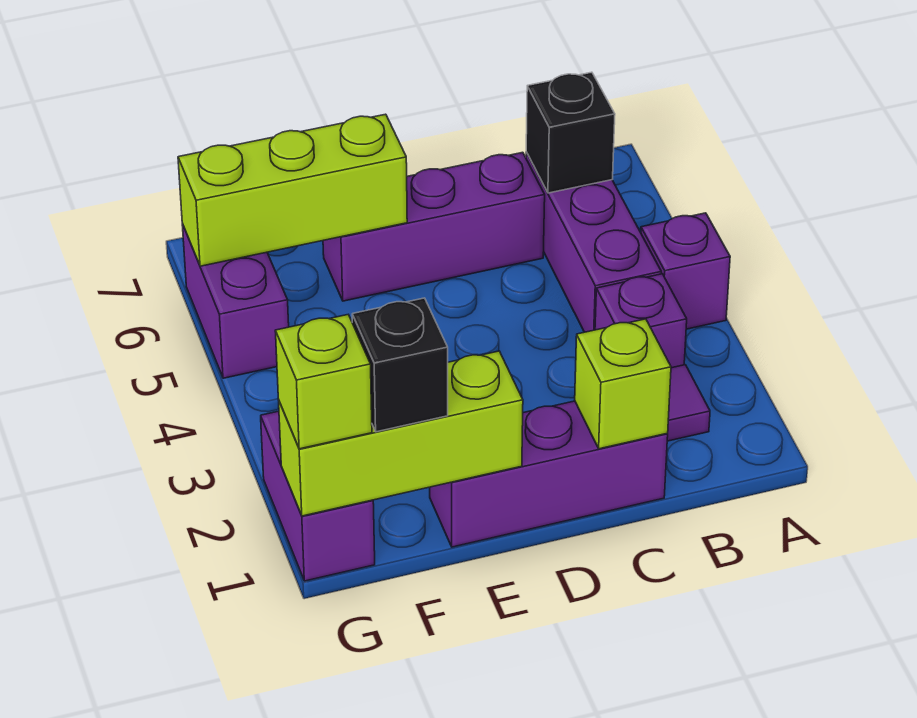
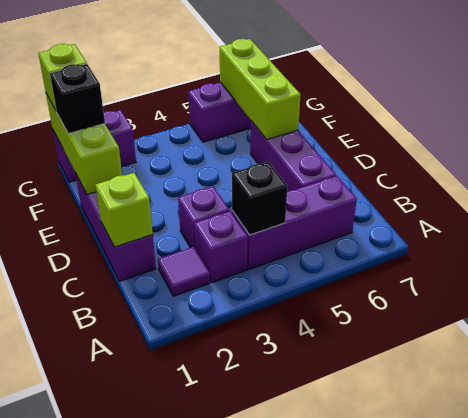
purple brick A4 level 1 -> purple brick C3 level 1
black brick B6 level 2 -> black brick B4 level 2

